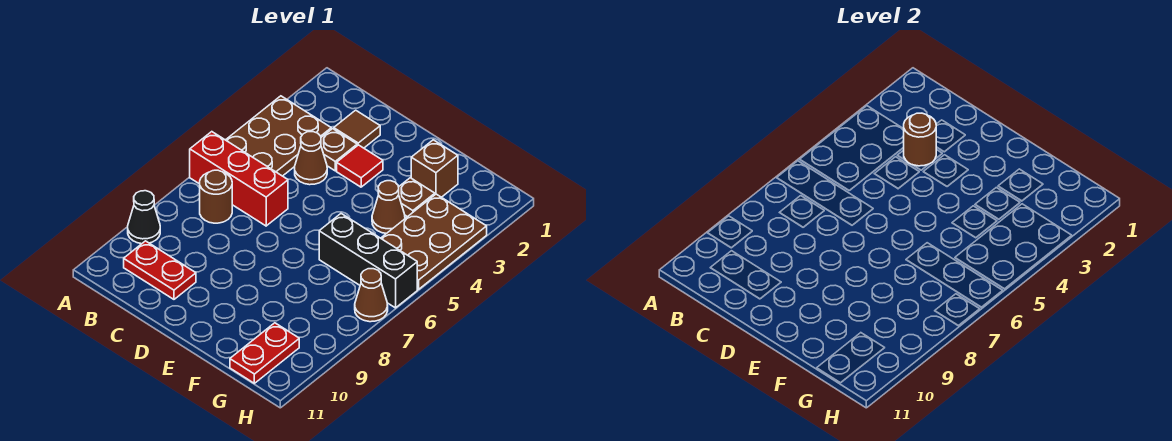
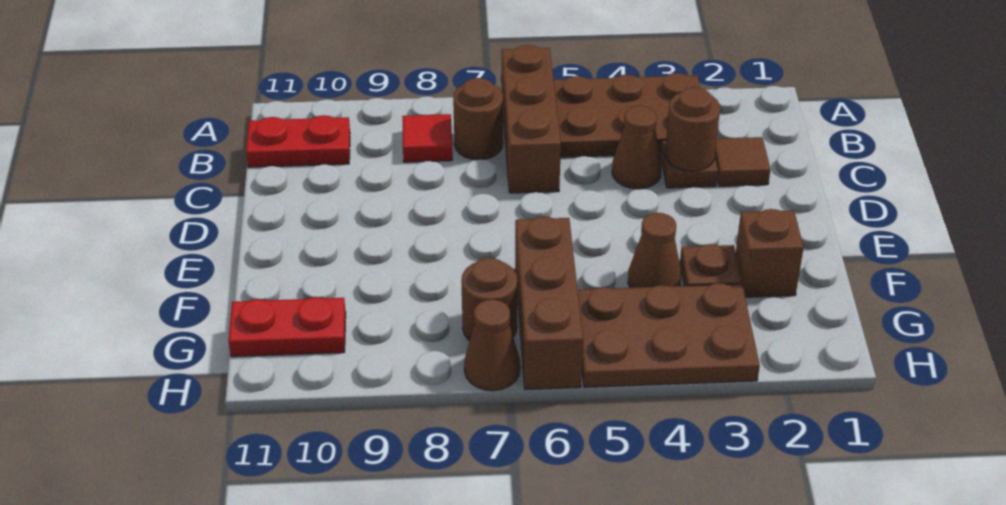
red brick A6:C6 level 1 -> brown brick A6:C6 level 1
black cone A9 level 1 -> none
red plate B10:C10 level 1 -> red plate B10:B11 level 1
red tile D3 level 1 -> red tile B8 level 1
black brick F6:H6 level 1 -> brown brick F6:H6 level 1
none -> brown round brick G7 level 1

